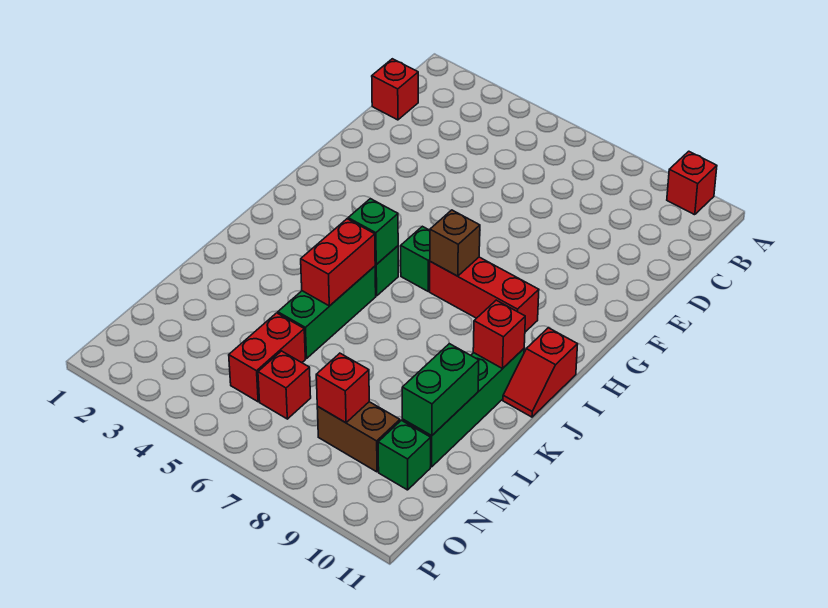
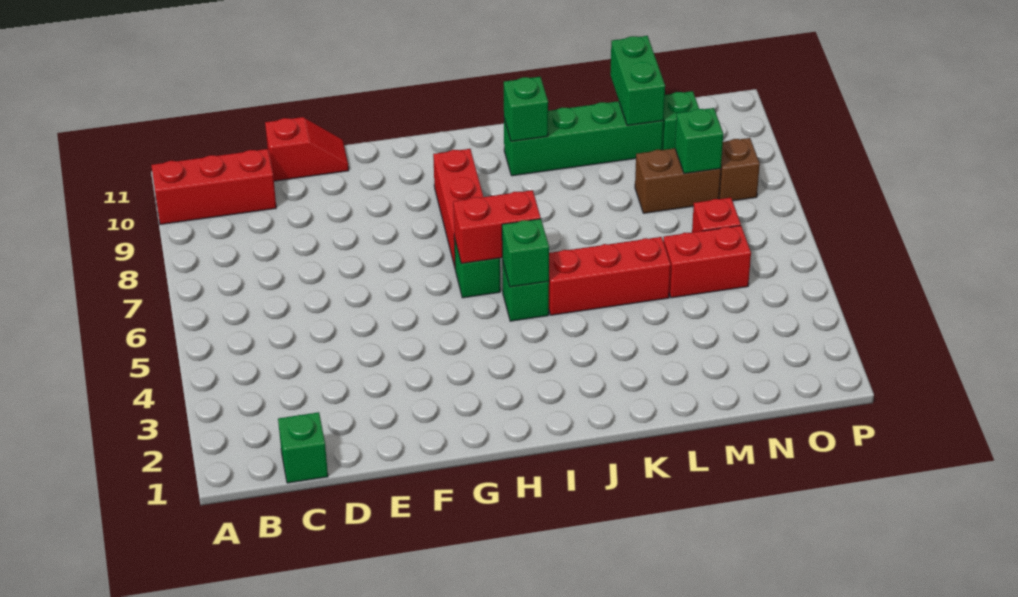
red brick A10 level 1 -> red brick A10:C10 level 1
red brick C1 level 1 -> green brick C1 level 1
brown brick H7 level 2 -> brown brick O8 level 1
red slope I11:J11 level 1 top I -> red slope D11:E11 level 1 top D
green brick J5:L5 level 1 -> red brick J5:L5 level 1
red brick J5:K5 level 2 -> red brick H6:I6 level 2
red brick J10 level 2 -> green brick J10 level 2
green brick L10:M10 level 2 -> green brick M10:M11 level 2
brown brick N8:N9 level 1 -> brown brick M8:N8 level 1
red brick N8 level 2 -> green brick N8 level 2

